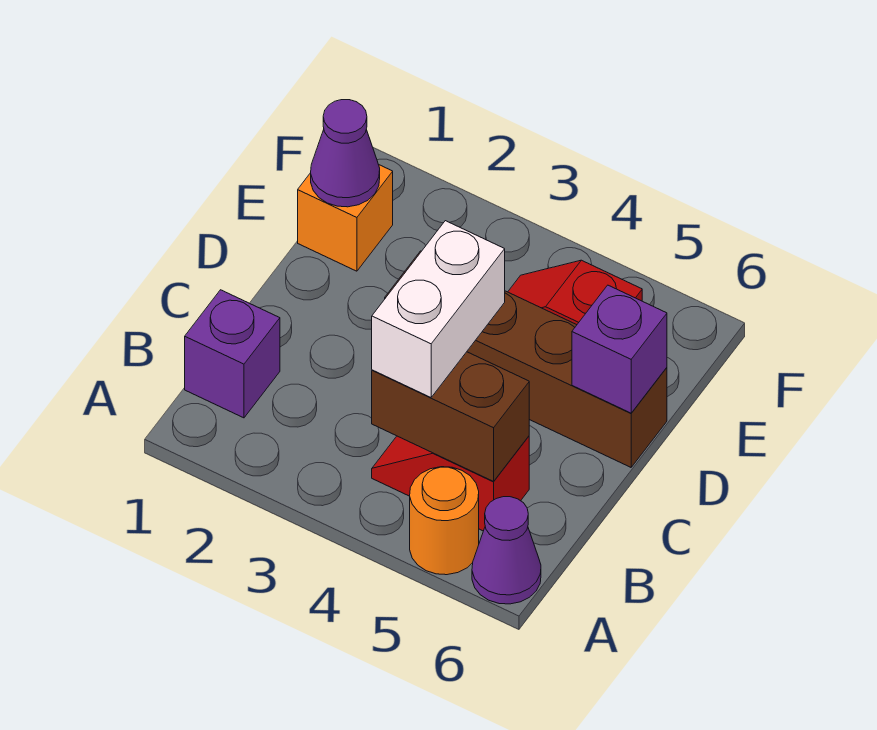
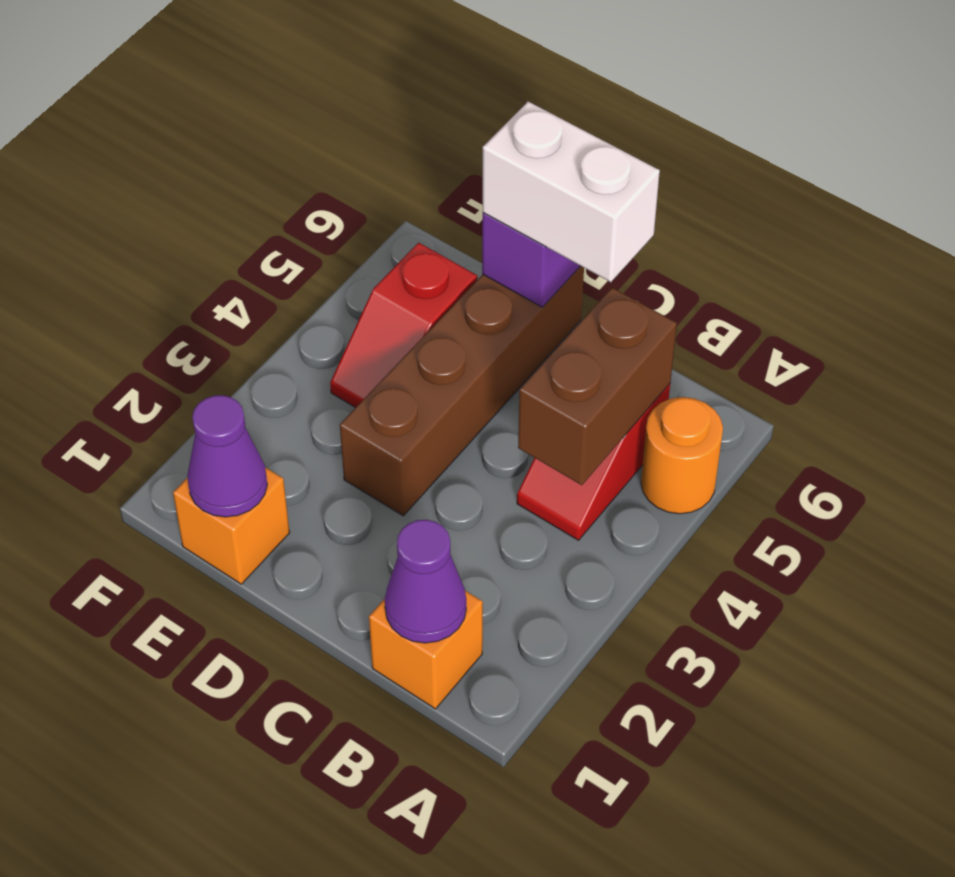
purple cone A6 level 1 -> purple cone B1 level 2
purple brick B1 level 1 -> orange brick B1 level 1
white brick B4:C4 level 3 -> white brick C6:D6 level 3

